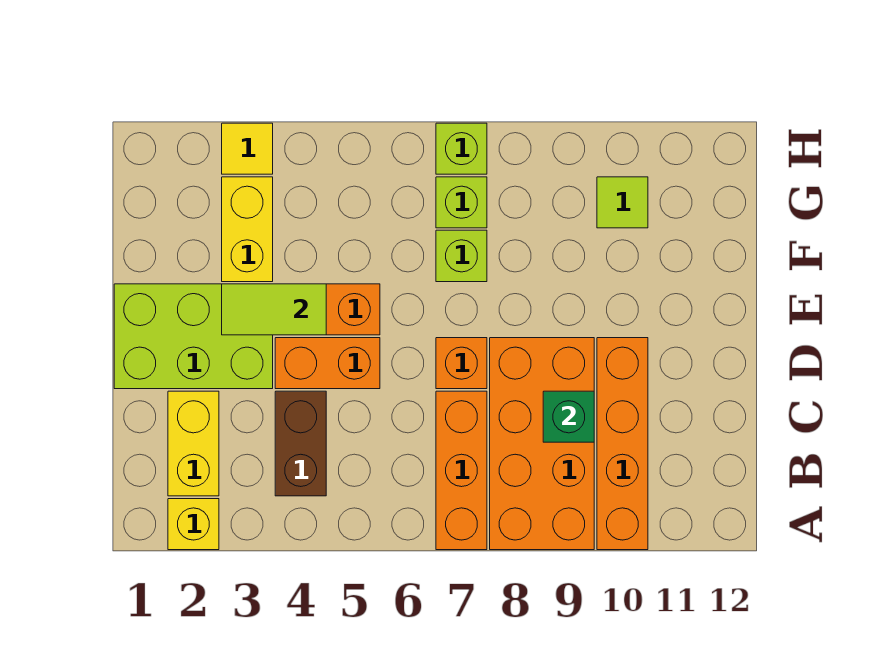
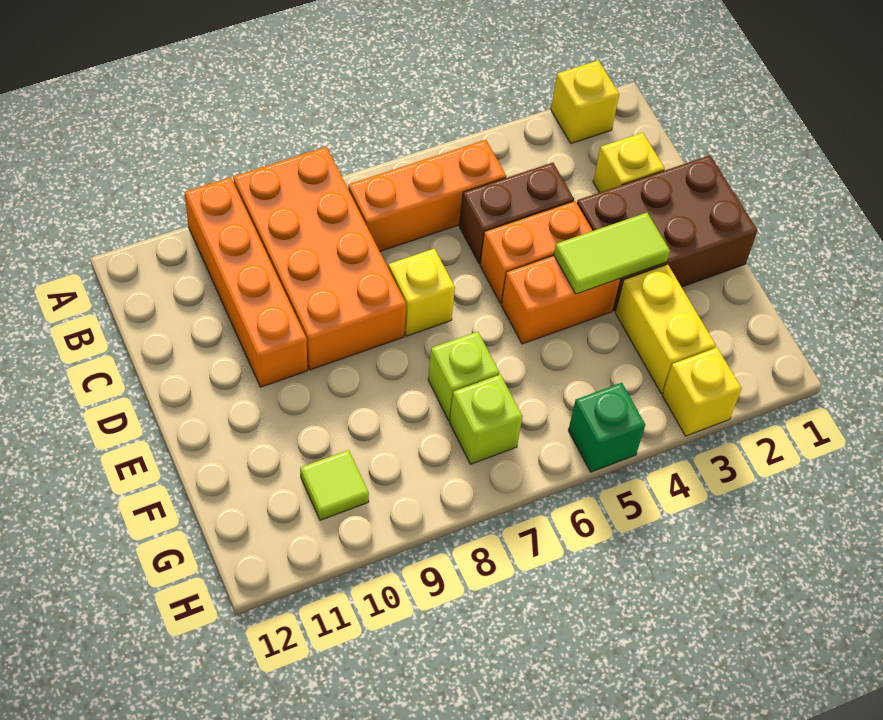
orange brick A7:C7 level 1 -> orange brick B5:B7 level 1
yellow brick B2:C2 level 1 -> yellow brick C2 level 1
brown brick B4:C4 level 1 -> brown brick C4:C5 level 1
green brick C9 level 2 -> green brick H5 level 1
lime brick D1:E3 level 1 -> brown brick D1:E3 level 1
orange brick D7 level 1 -> yellow brick D7 level 1
yellow tile H3 level 1 -> yellow brick H3 level 1
lime brick H7 level 1 -> none

